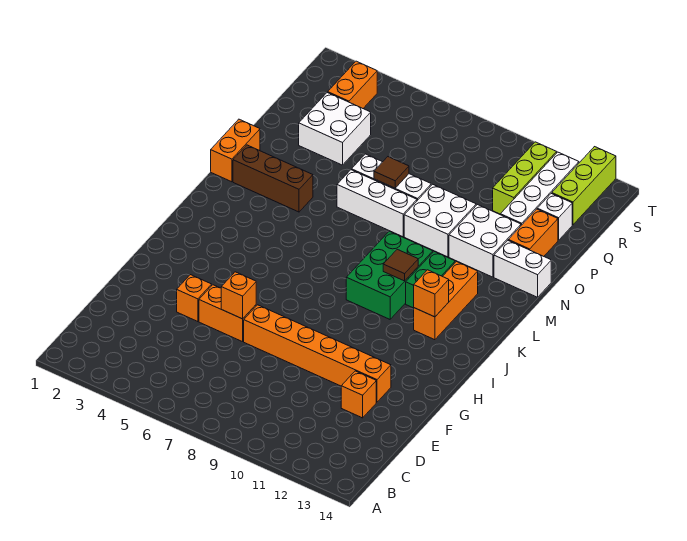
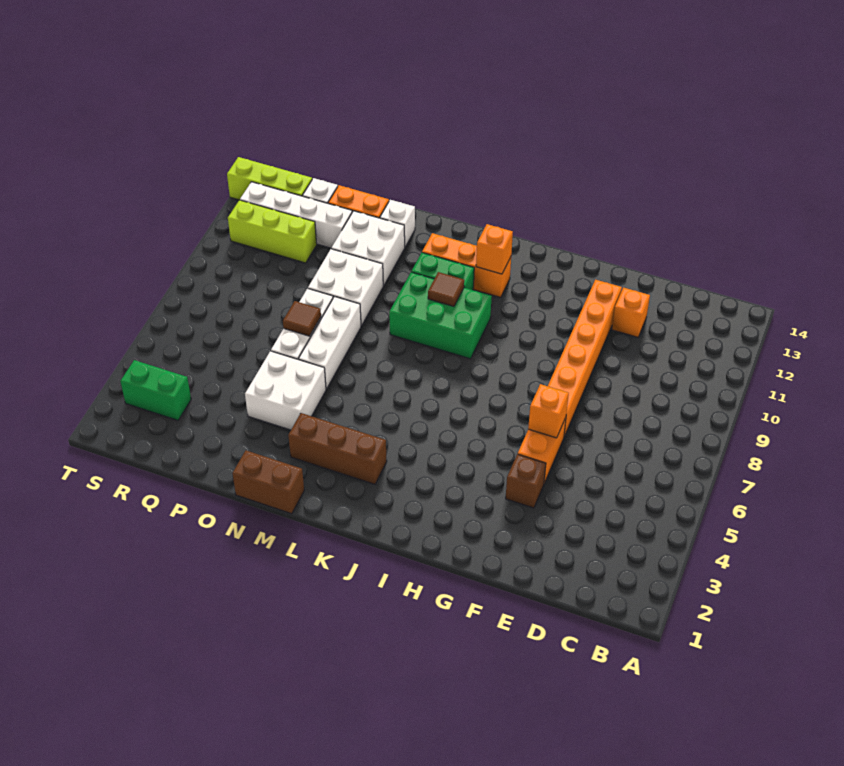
orange brick F4 level 1 -> brown brick F4 level 1
orange brick M1:N1 level 1 -> brown brick M1:N1 level 1
brown brick M2:M4 level 1 -> brown brick K3:M3 level 1
white brick N13:N14 level 1 -> white brick N13 level 1
white brick P3:Q4 level 1 -> white brick N4:O5 level 1
orange brick R3:S3 level 1 -> green brick R3:S3 level 1

